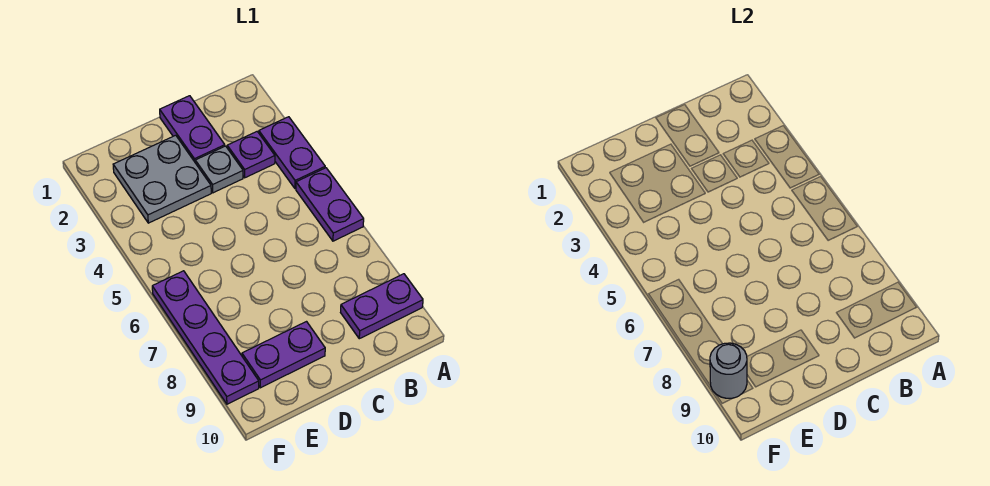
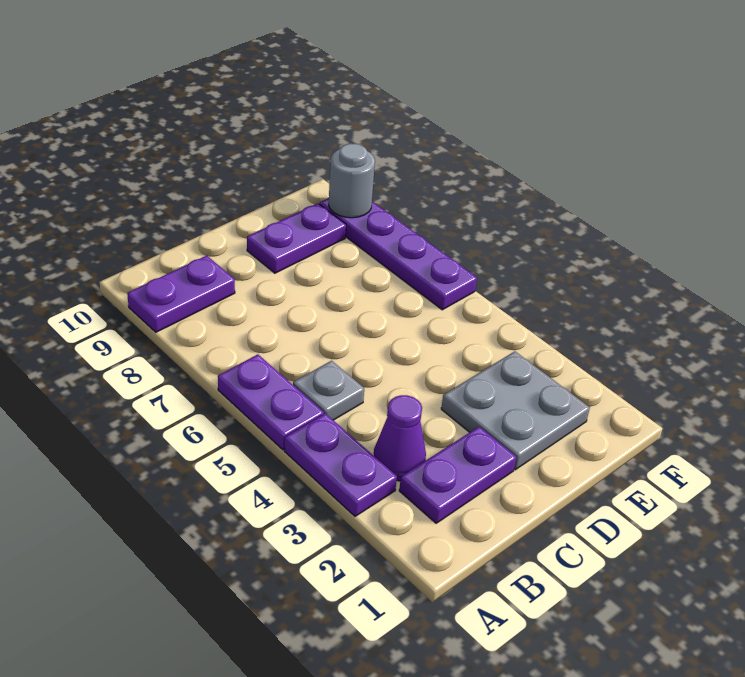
purple plate B3 level 1 -> purple cone B3 level 1
purple plate C1:C2 level 1 -> purple plate B2:C2 level 1
grey plate C3 level 1 -> grey plate B5 level 1

